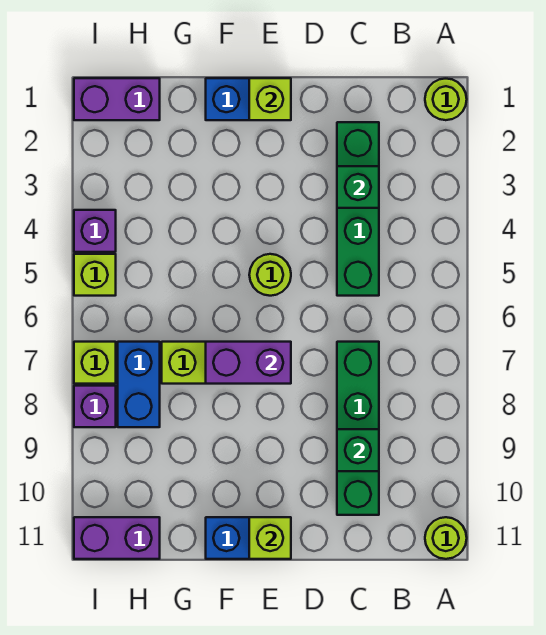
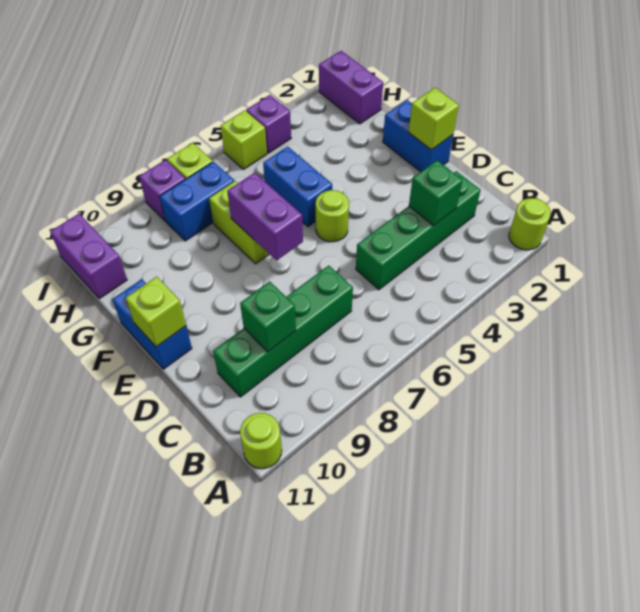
none -> blue brick F5:G5 level 1

